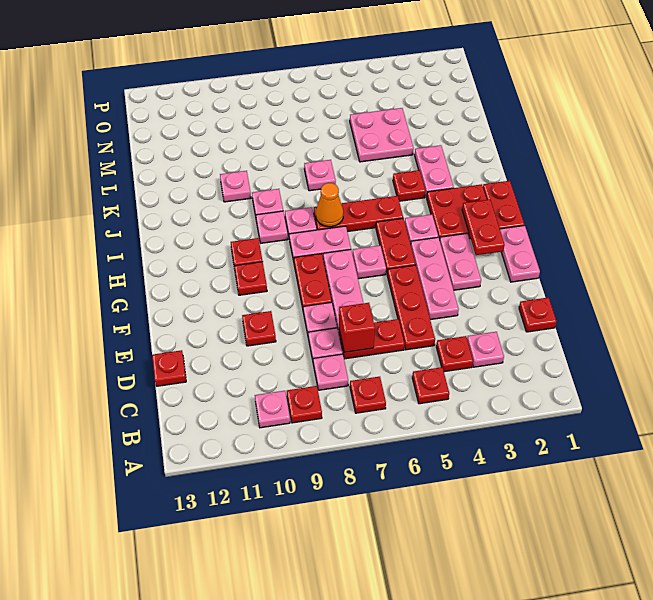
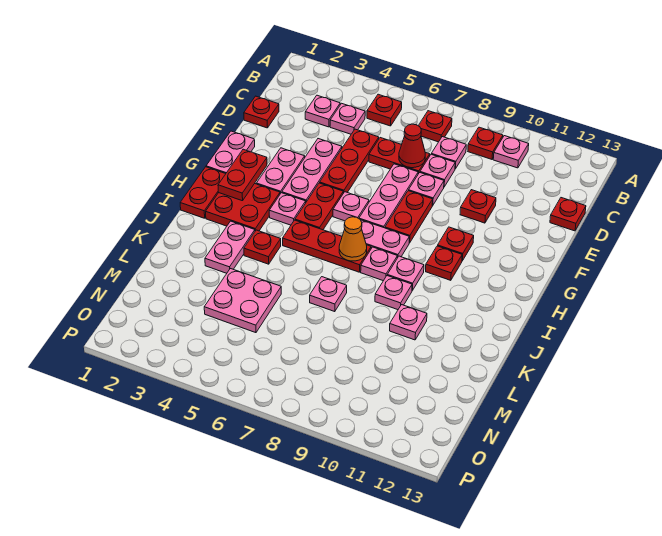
red plate C4 level 1 -> pink plate C4 level 1
red brick D7 level 2 -> red cone D7 level 2

